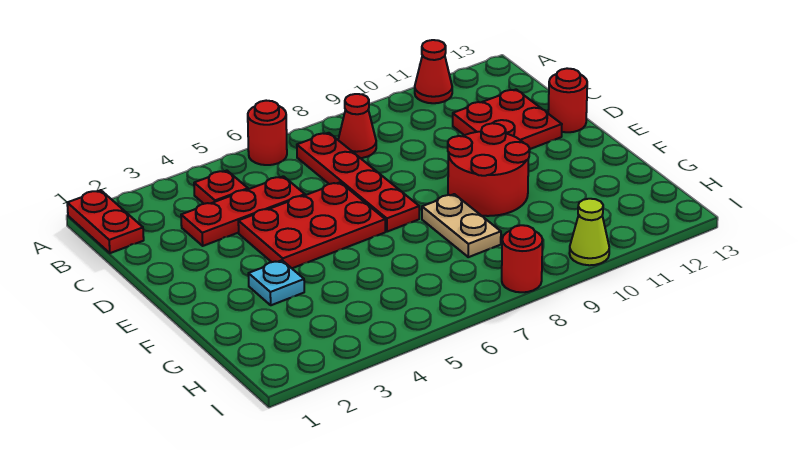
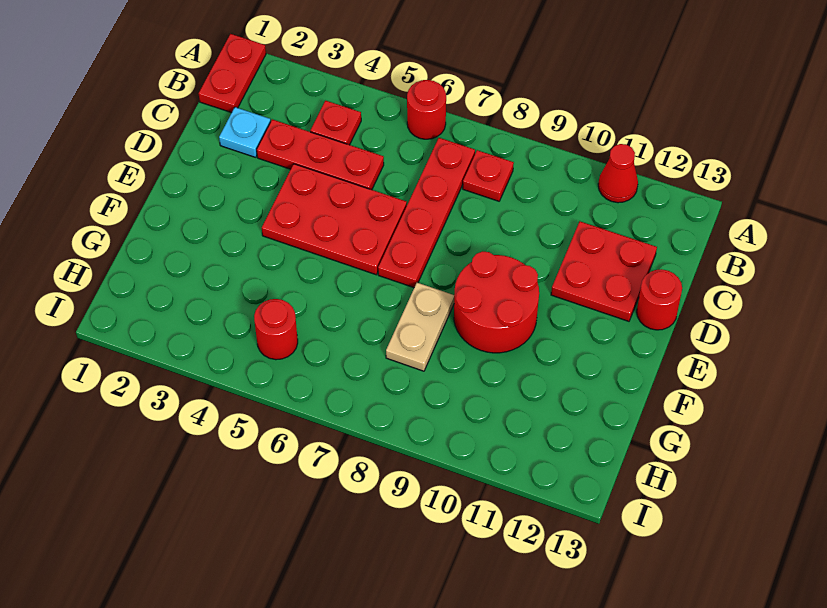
red cone B8 level 1 -> red plate B8 level 1
cyan plate F3 level 1 -> cyan plate C2 level 1
red round brick I8 level 1 -> red round brick H5 level 1
lime cone I10 level 1 -> none

